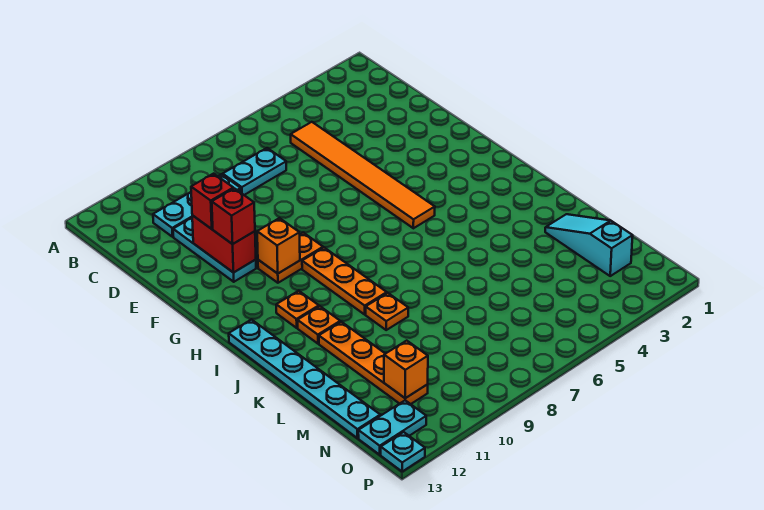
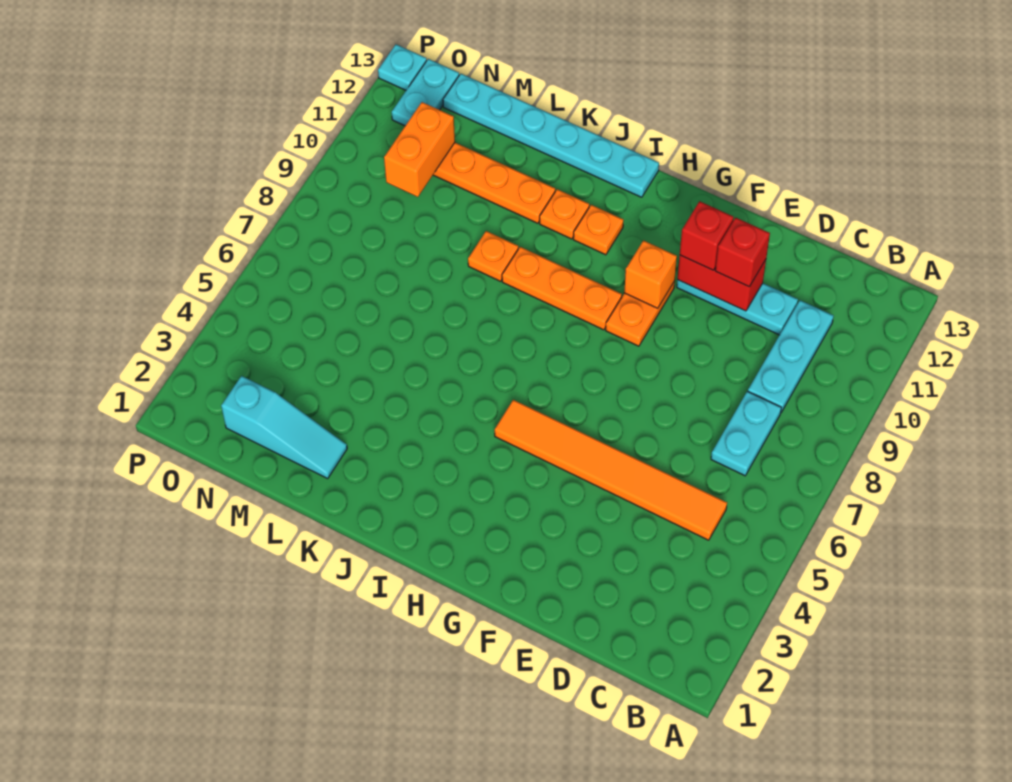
orange brick N11 level 2 -> orange brick N10:N11 level 2

